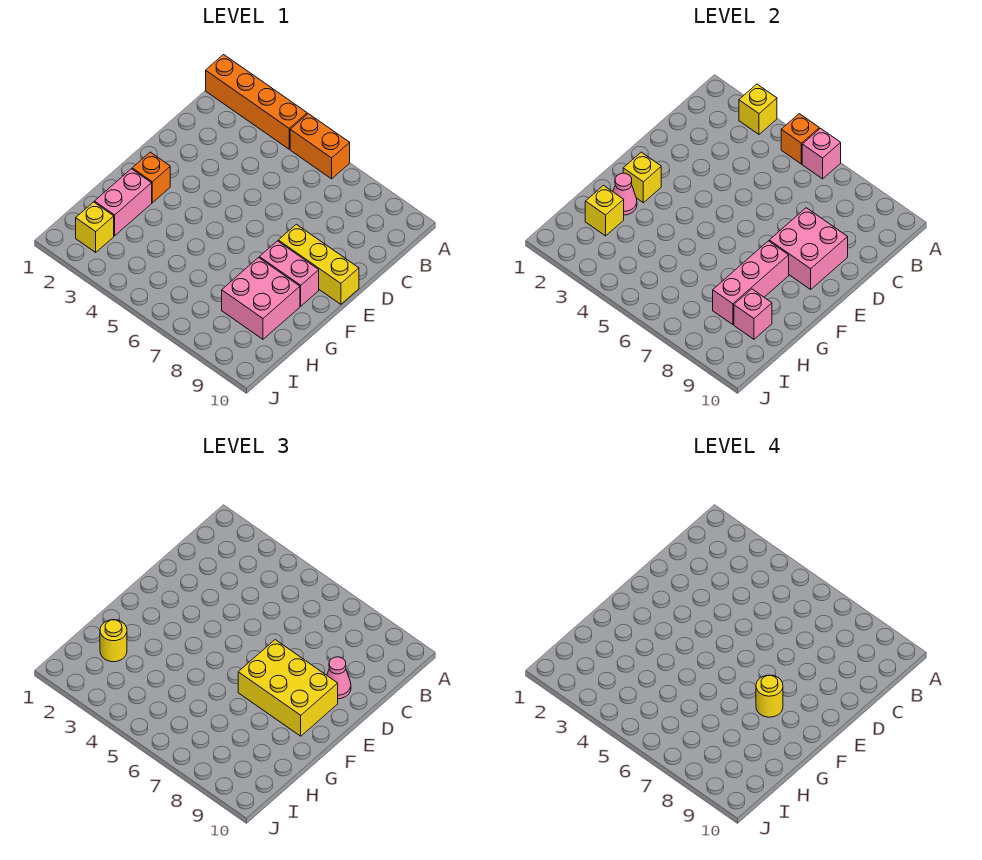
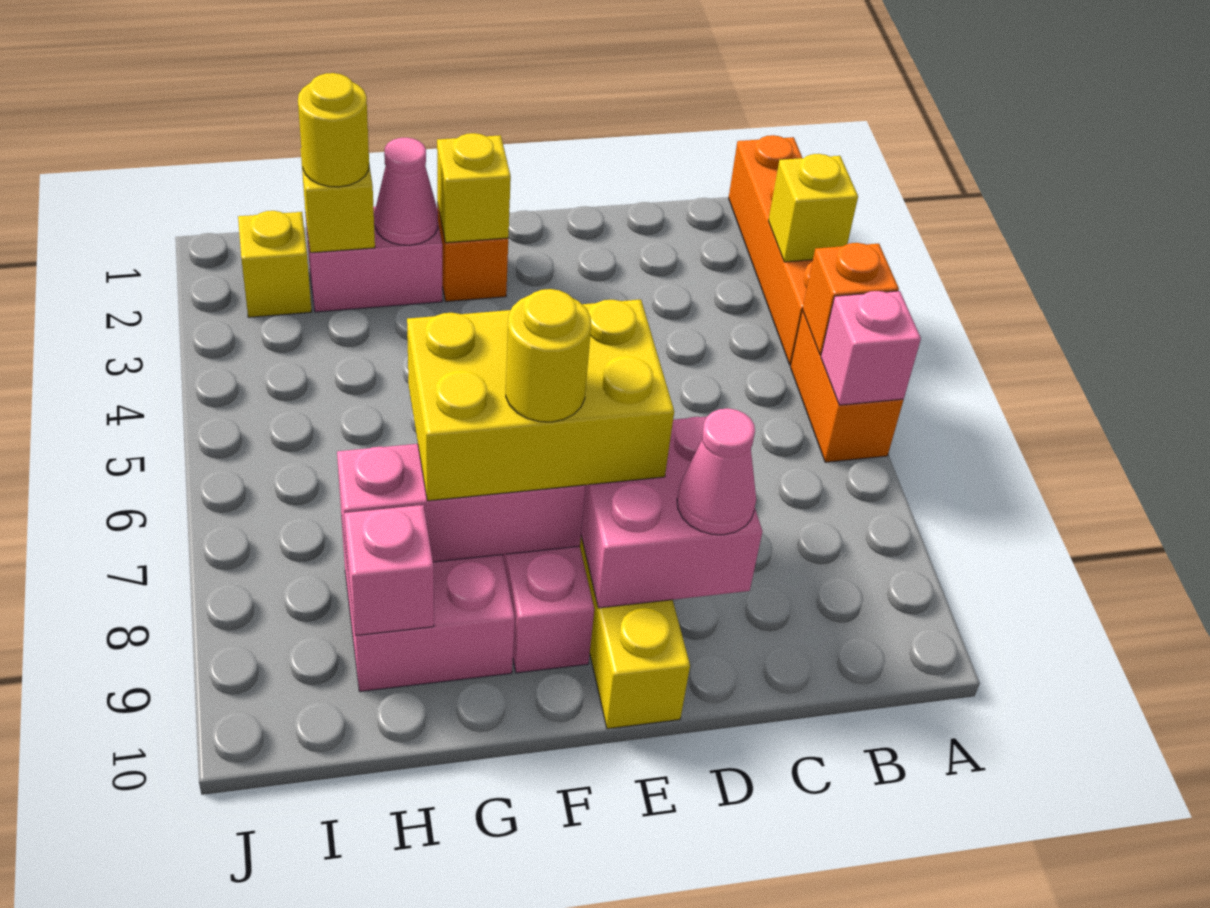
yellow brick E7:F9 level 3 -> yellow brick E7:G8 level 3

